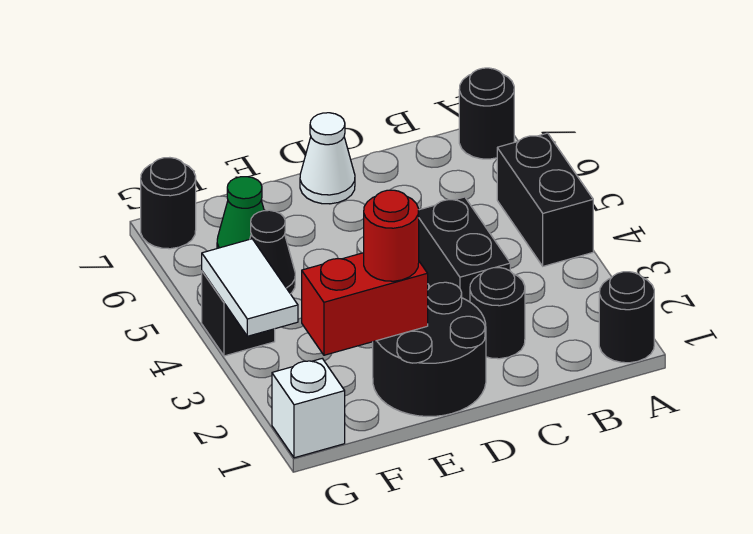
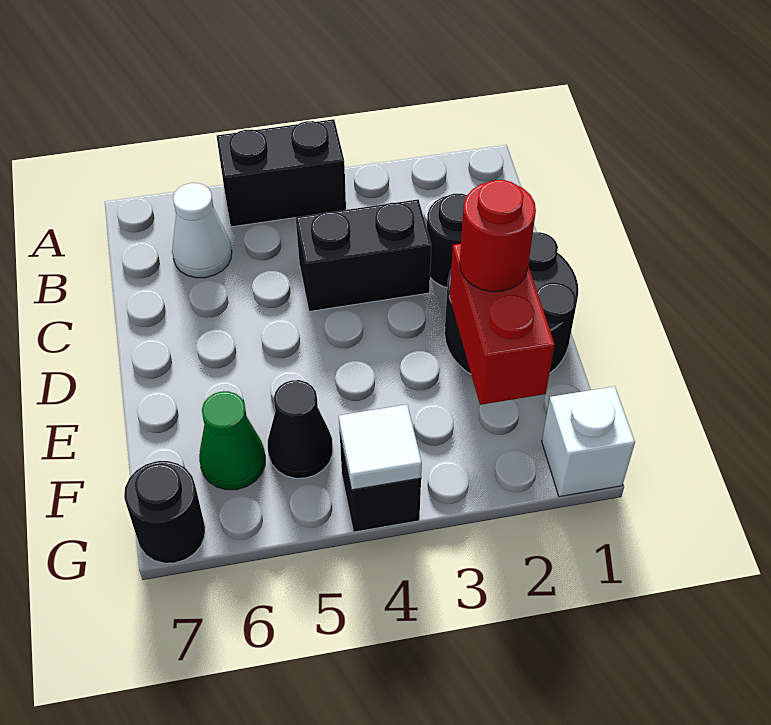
black round brick A1 level 1 -> none
black round brick A7 level 1 -> none
white cone D7 level 1 -> white cone B6 level 1
white tile G3:G4 level 2 -> white tile G4 level 2

